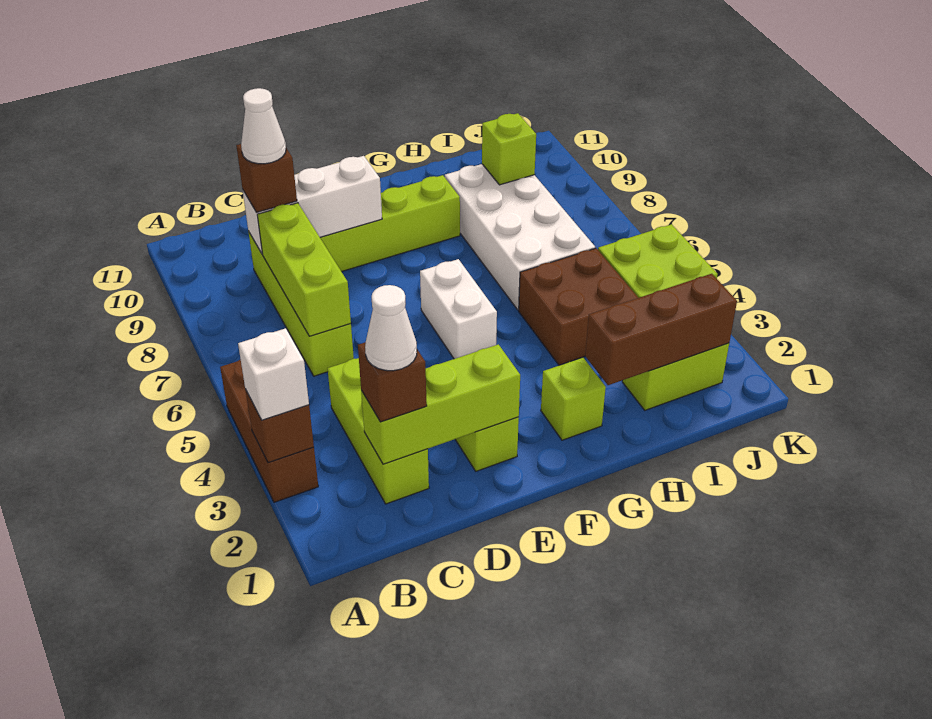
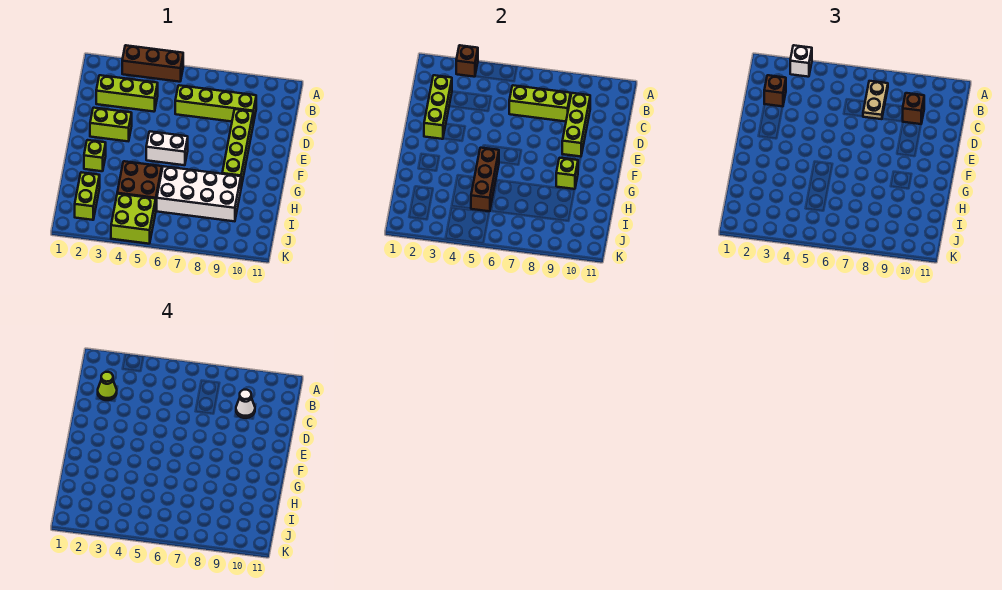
none -> tan plate B7:C7 level 3
white cone C2 level 4 -> lime cone C2 level 4
white brick C9:E9 level 2 -> lime brick C9:E9 level 2
brown brick H2:J2 level 2 -> brown brick G5:I5 level 2
lime brick I9 level 2 -> lime brick G9 level 2

